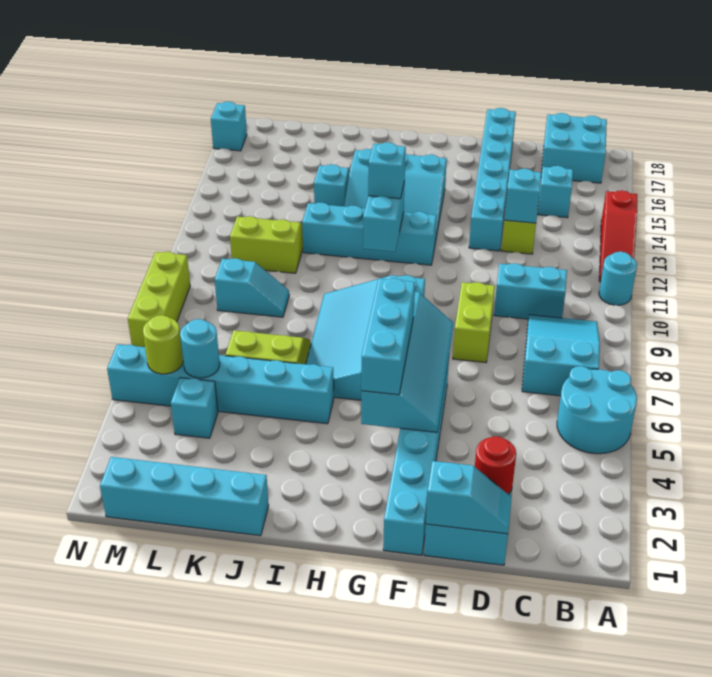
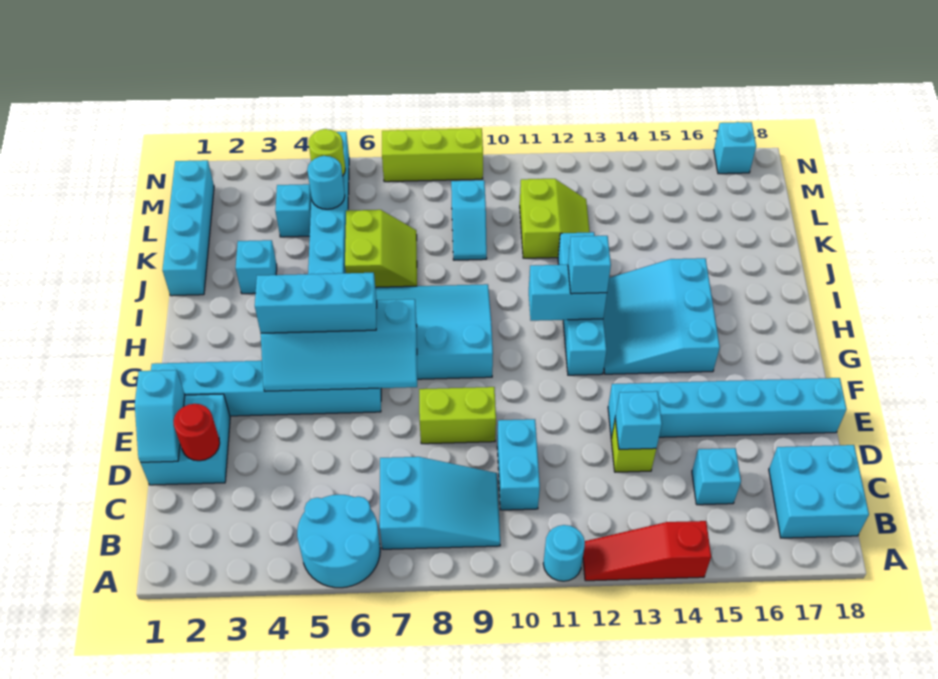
cyan brick J14 level 1 -> cyan brick J3 level 1

